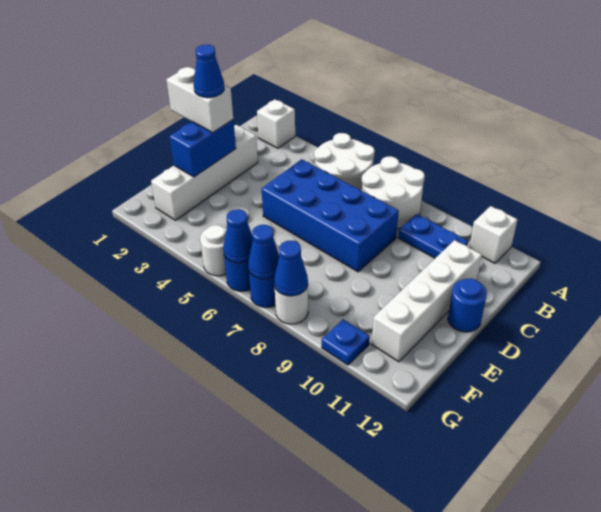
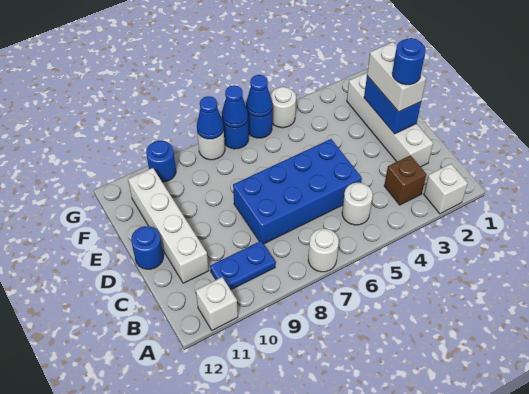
white round brick A5:B6 level 1 -> white round brick B5 level 1
white round brick A7:B8 level 1 -> white round brick A7 level 1
none -> brown brick B3 level 1
white brick D1:D2 level 3 -> white brick D2:E2 level 3
blue cone D2 level 4 -> blue round brick D2 level 4
blue plate G10 level 1 -> blue round brick G10 level 1

